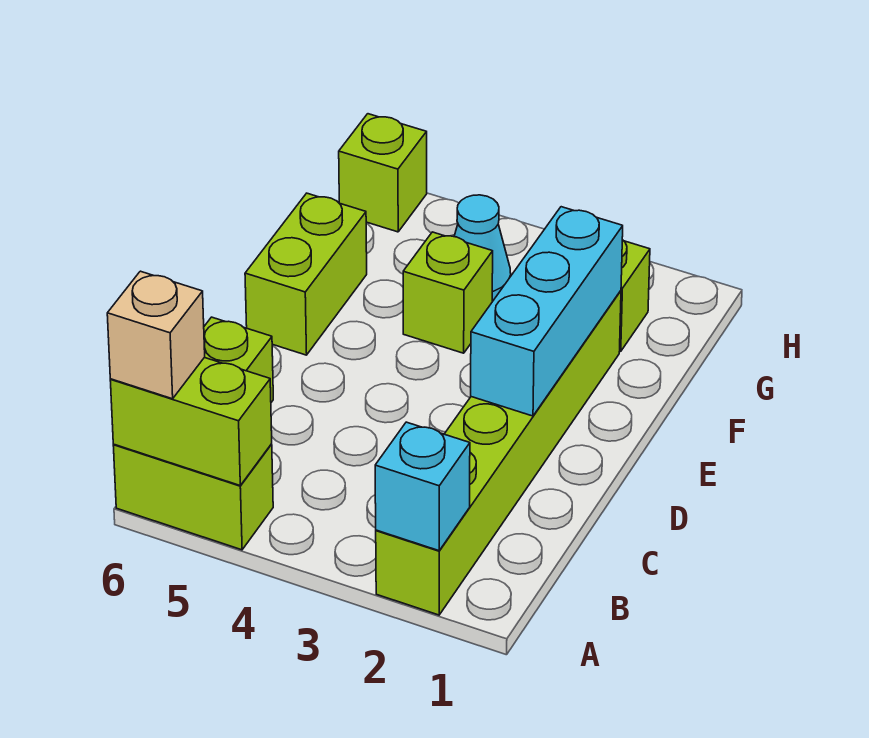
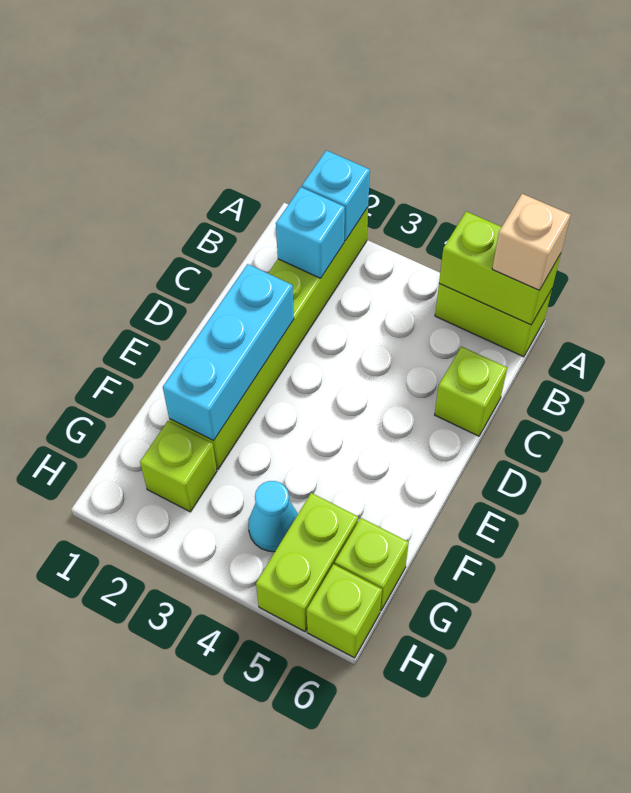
none -> cyan brick B2 level 2
lime brick E6:F6 level 1 -> lime brick G5:H5 level 1
lime brick F4 level 1 -> lime brick G6 level 1

